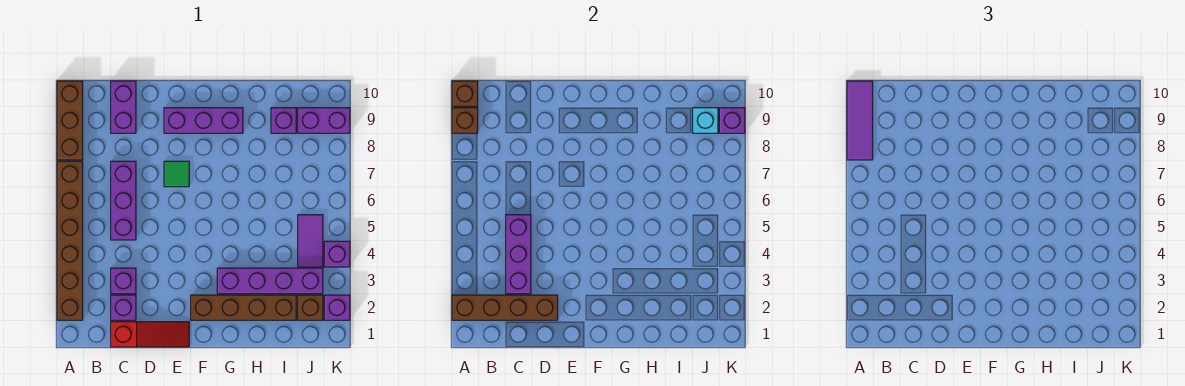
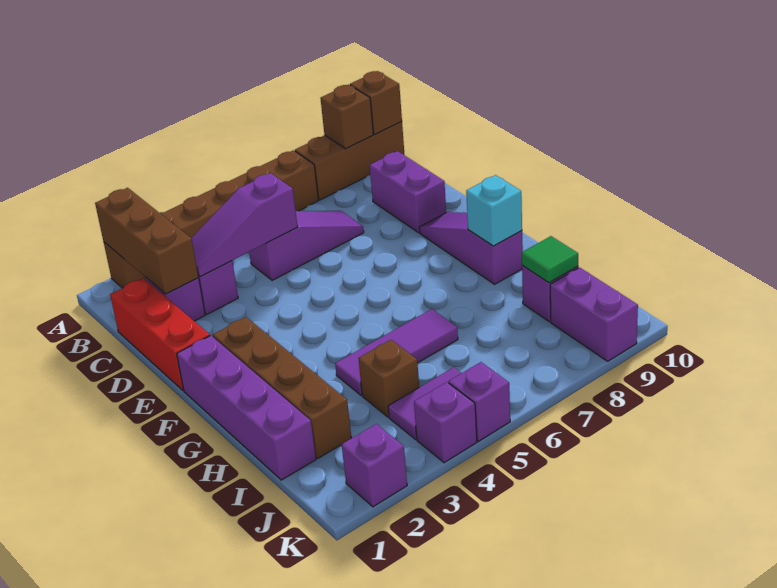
brown brick A2:D2 level 2 -> brown brick A2:C2 level 2
purple tile A8:A10 level 3 -> purple tile H4:H6 level 1
red slope C1:E1 level 1 top C -> red brick C1:E1 level 1
purple brick C3:C5 level 2 -> purple slope C3:C5 level 2 top 5
purple brick C5:C7 level 1 -> purple slope C5:C7 level 1 top 5
purple brick C9:C10 level 1 -> purple brick C9:D9 level 1
green tile E7 level 1 -> green tile I9 level 2
purple brick E9:G9 level 1 -> purple slope E9:G9 level 1 top G
purple brick G3:J3 level 1 -> purple brick F1:I1 level 1
brown brick J2 level 1 -> brown brick I4 level 1
cyan brick J9 level 2 -> cyan brick G9 level 2
purple brick K9 level 2 -> purple brick K5 level 1

